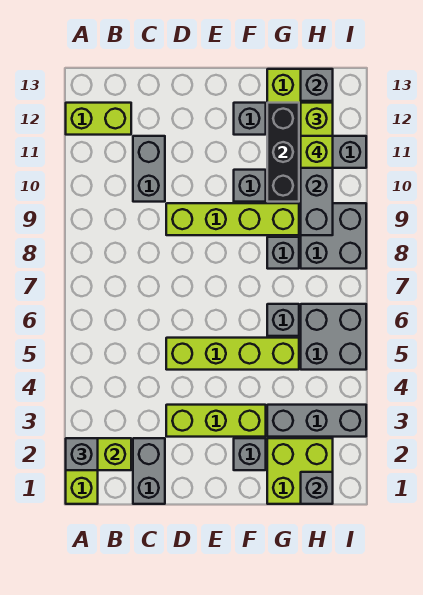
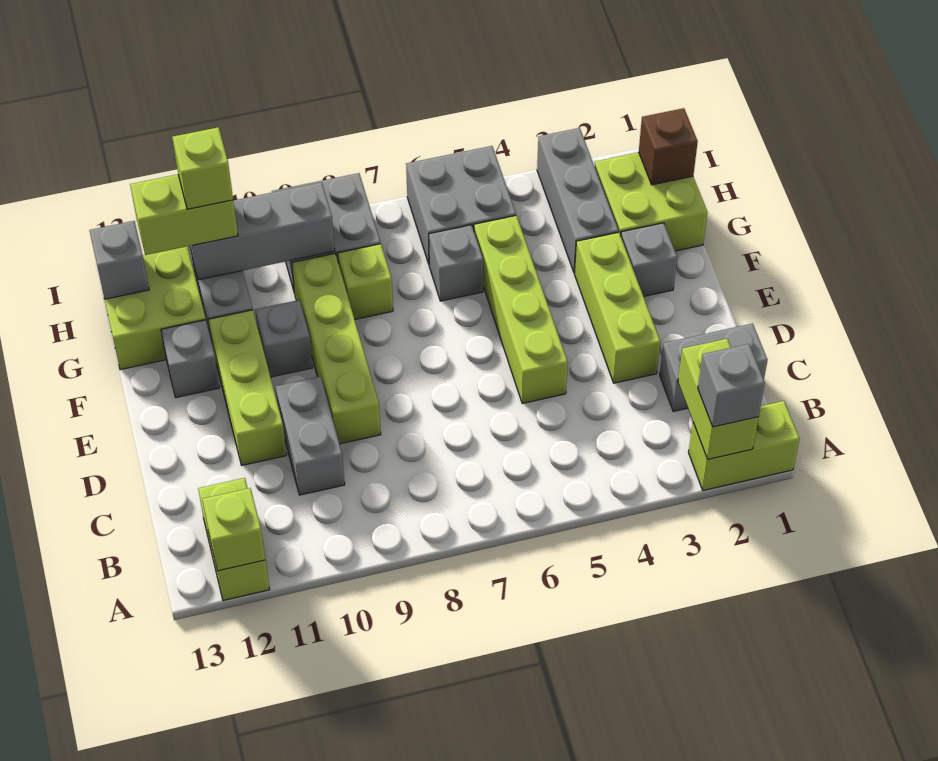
none -> lime brick A12 level 2
grey brick C10:C11 level 1 -> grey brick C10:D10 level 1
none -> lime brick D11:F11 level 1
grey brick G8 level 1 -> lime brick G8 level 1
black brick G10:G12 level 2 -> none
grey brick H1 level 2 -> brown brick H1 level 2

